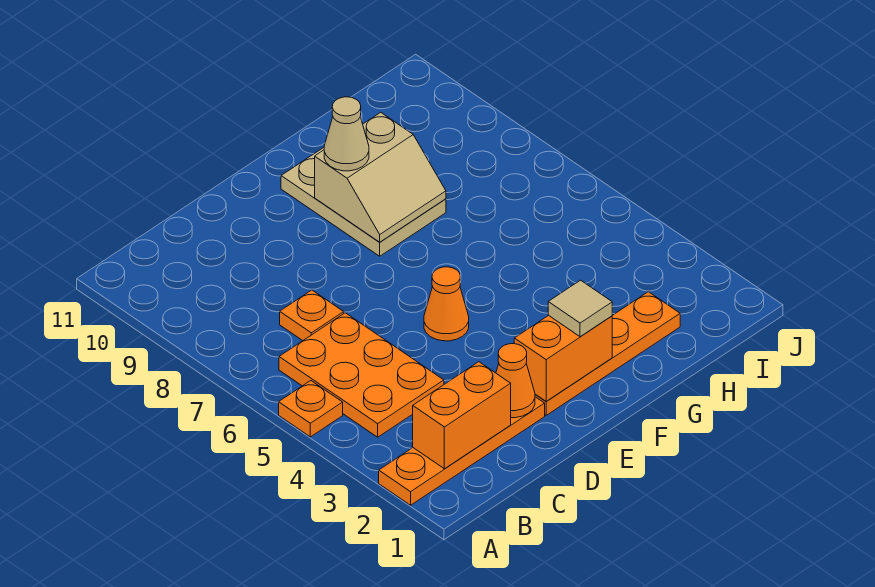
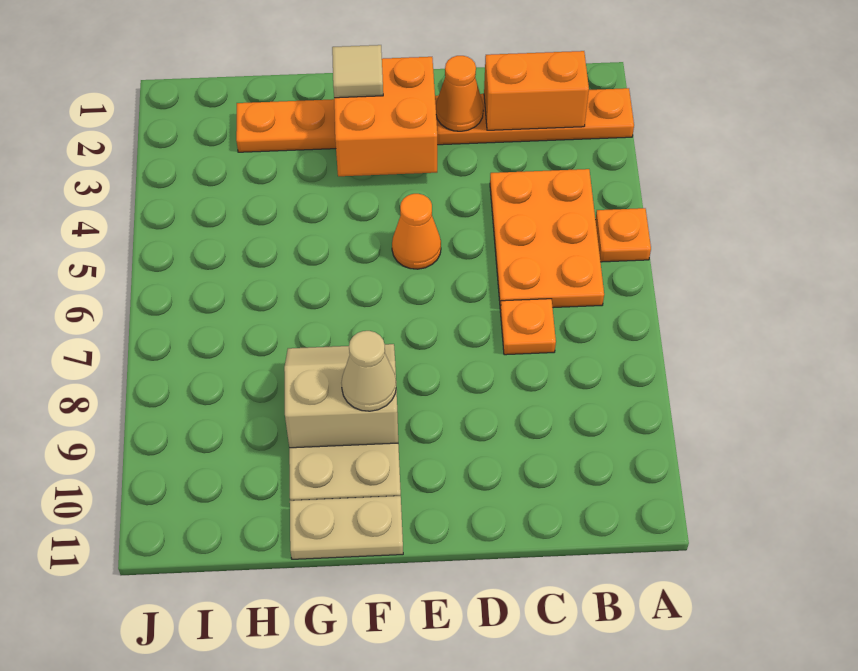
orange brick E2:F2 level 2 -> orange brick E2:F3 level 2
none -> tan plate F11:G11 level 1

